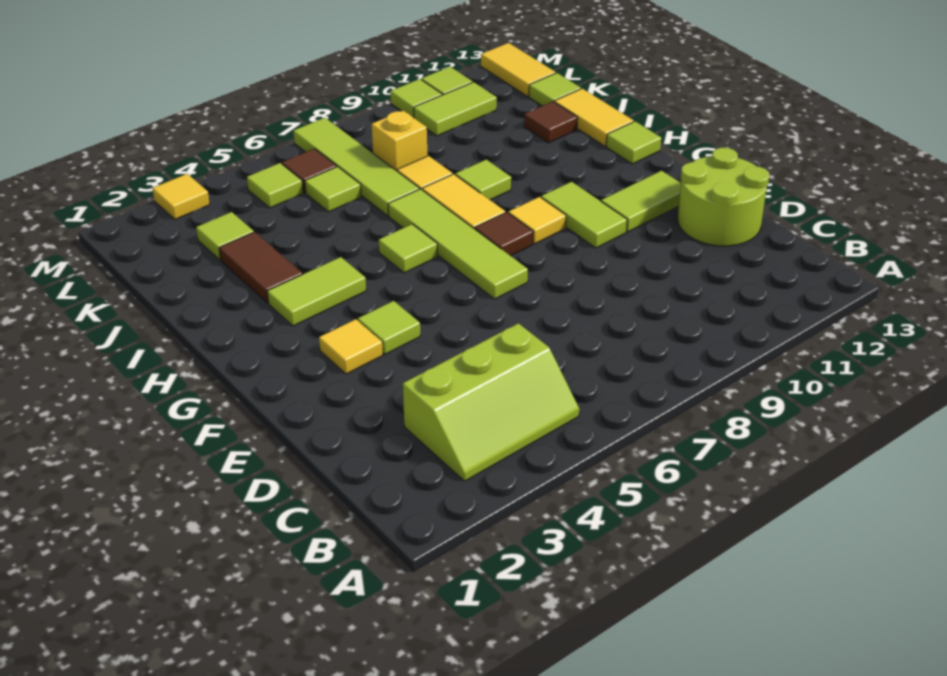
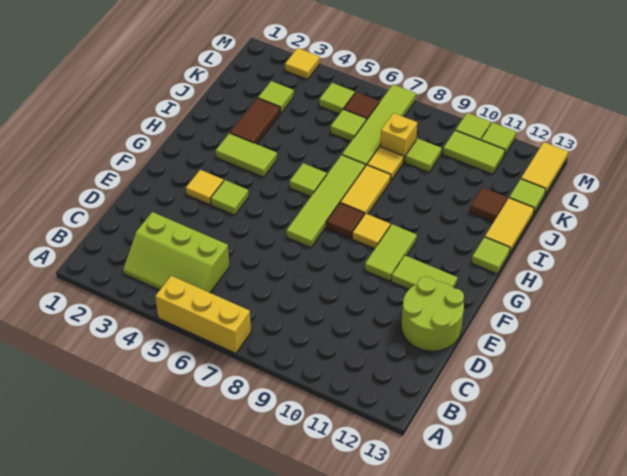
none -> yellow brick A5:A7 level 1
lime tile I9 level 1 -> lime tile K9 level 1

